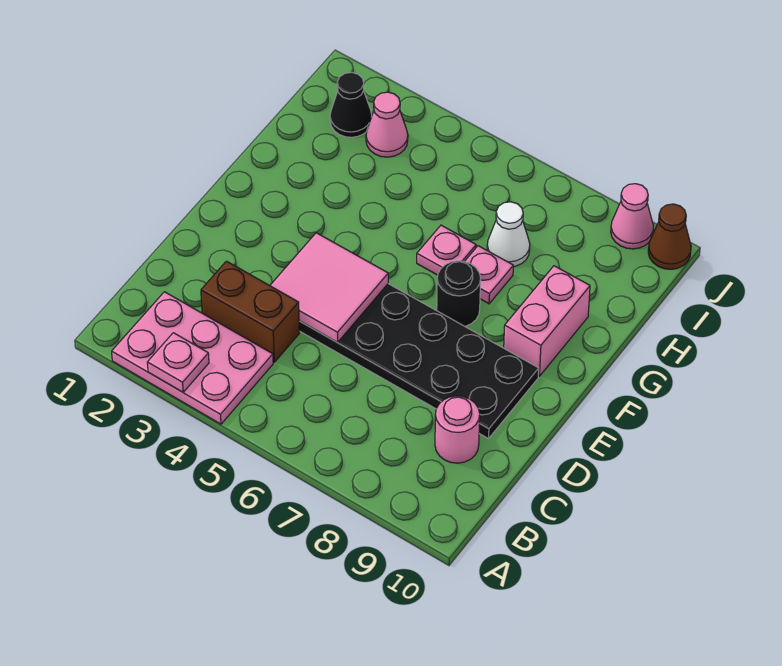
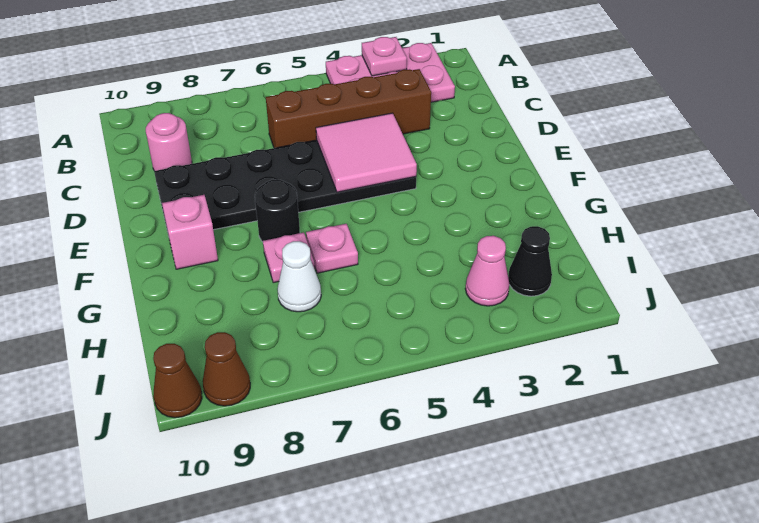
brown brick C3:C4 level 1 -> brown brick C3:C6 level 1
pink brick F9:G9 level 1 -> pink brick F9 level 1
pink cone J9 level 1 -> brown cone J9 level 1

